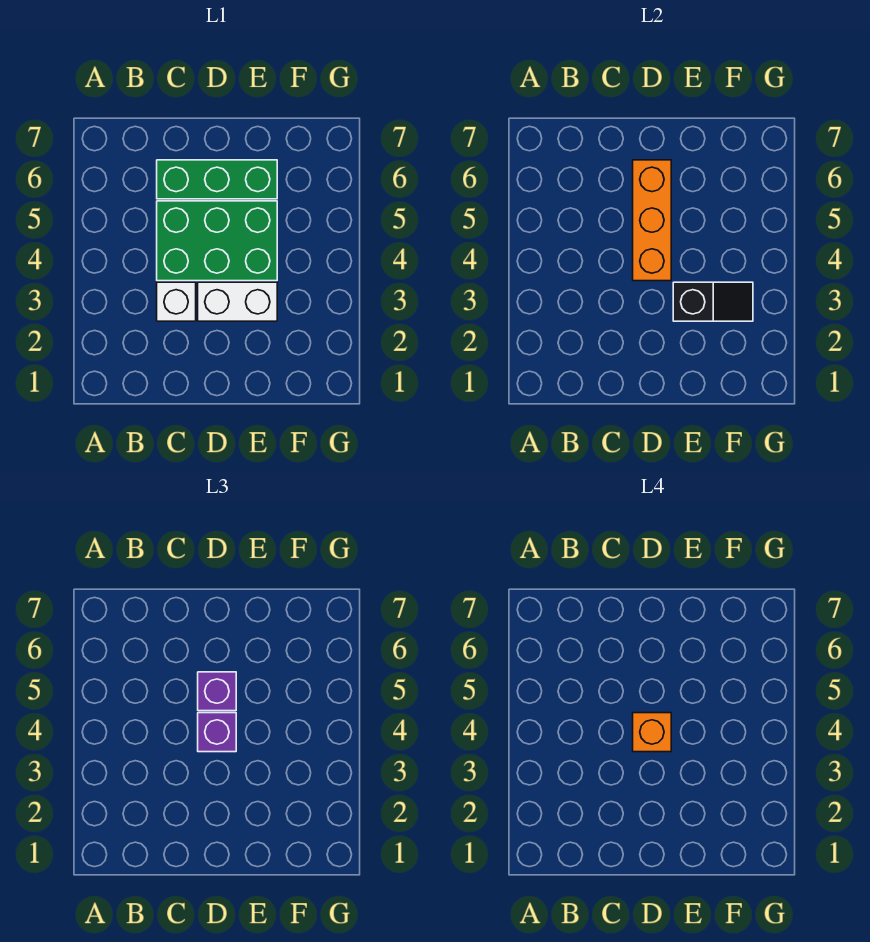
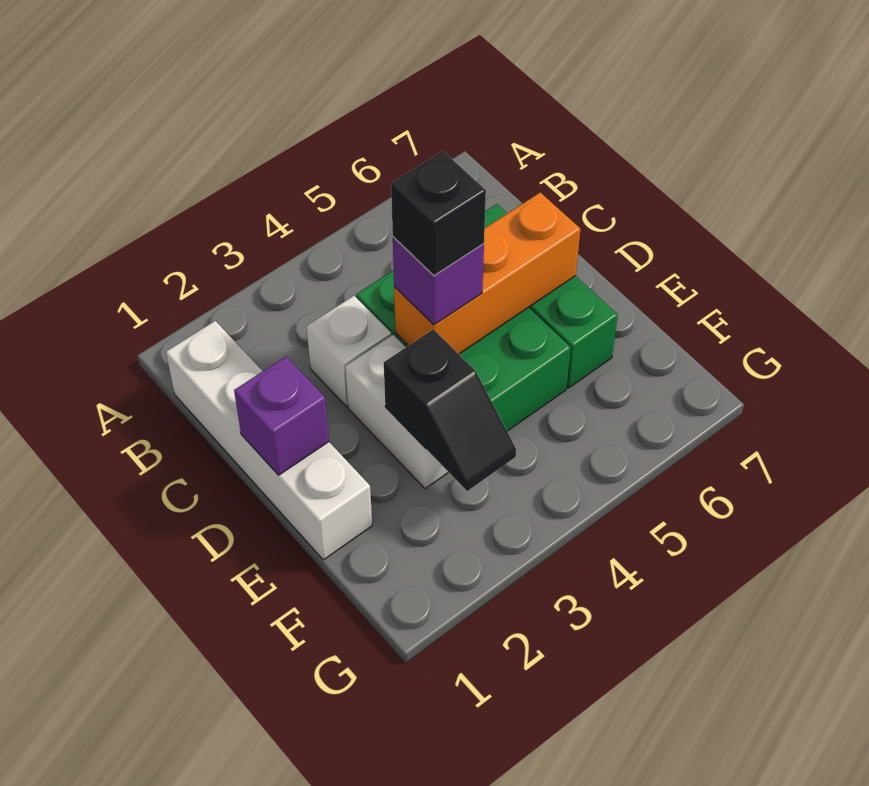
none -> white brick B1:E1 level 1
orange brick D4 level 4 -> black brick D4 level 4
purple brick D5 level 3 -> purple brick D1 level 2

